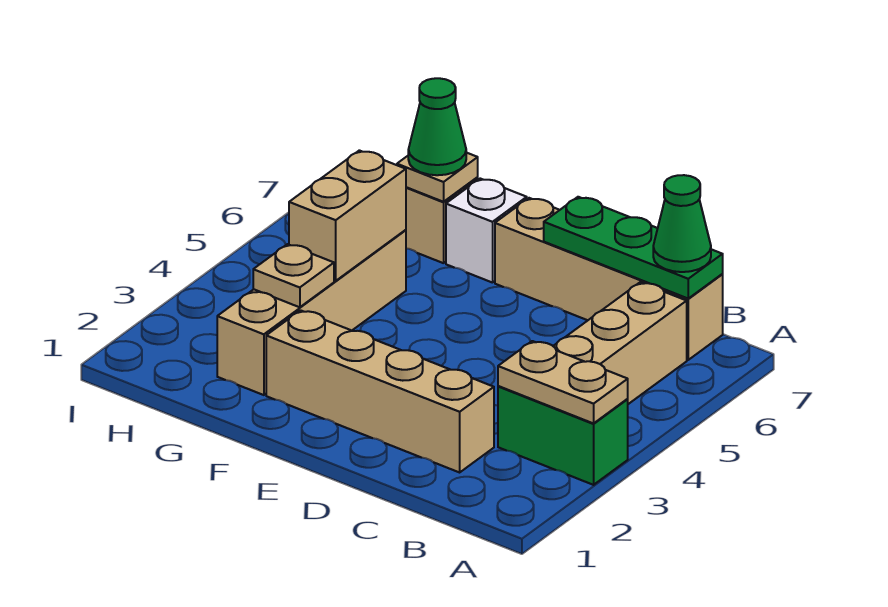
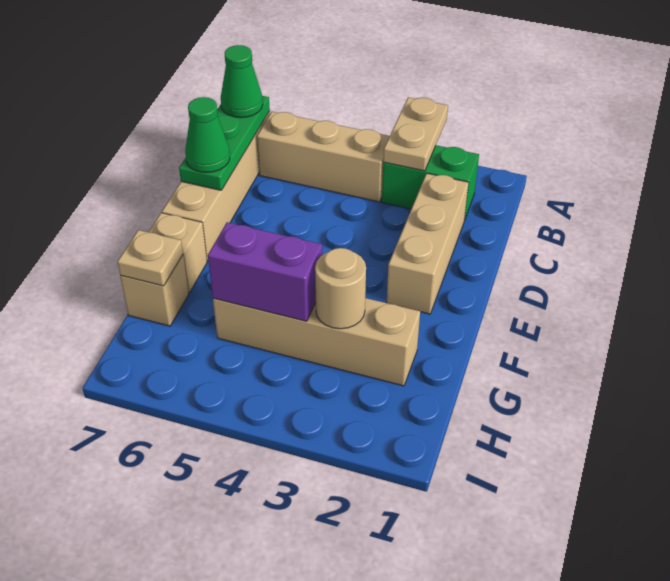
green brick A3:B3 level 1 -> green brick B2:B3 level 1
tan brick C2:F2 level 1 -> tan brick C2:E2 level 1
white brick F7 level 1 -> tan brick F7 level 1
tan plate G3 level 2 -> tan round brick G3 level 2
tan brick G4:G5 level 2 -> purple brick G4:G5 level 2
green cone G7 level 3 -> green cone D7 level 3

